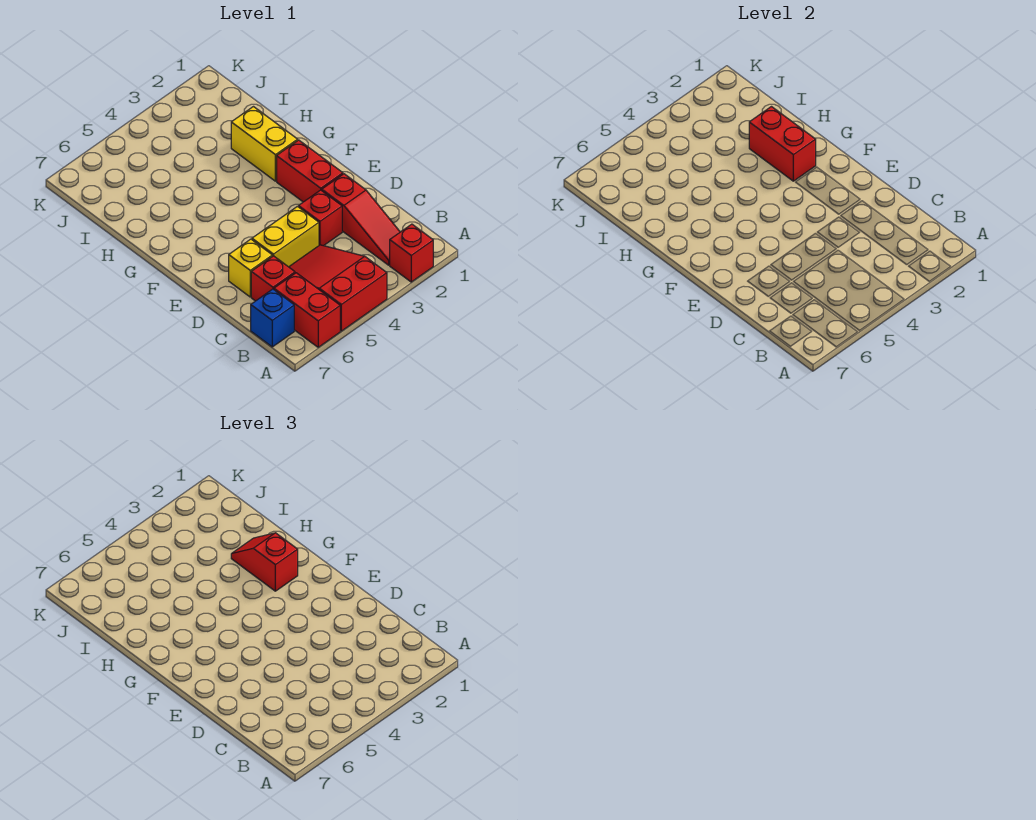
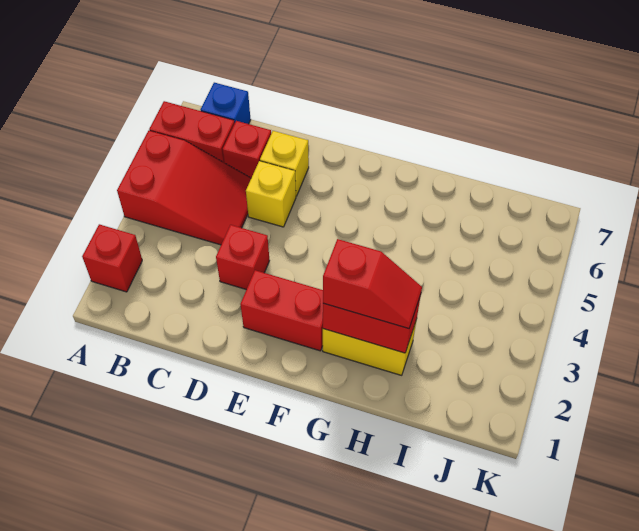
red slope B2:D2 level 1 top D -> none
yellow brick D4:D5 level 1 -> yellow brick D5 level 1

